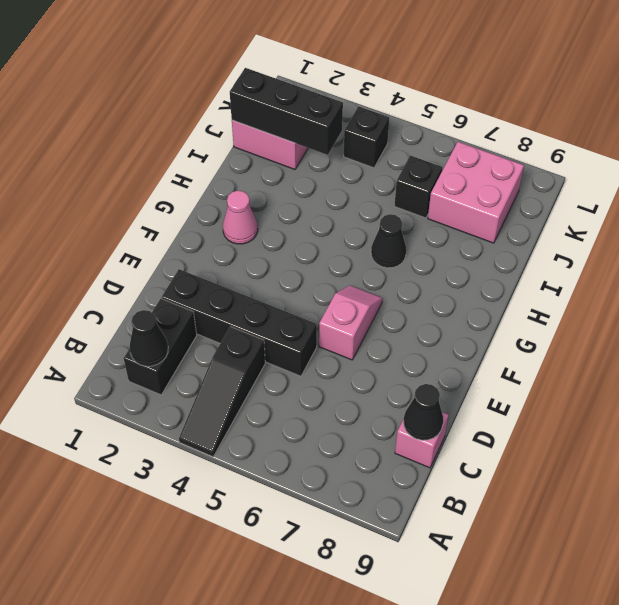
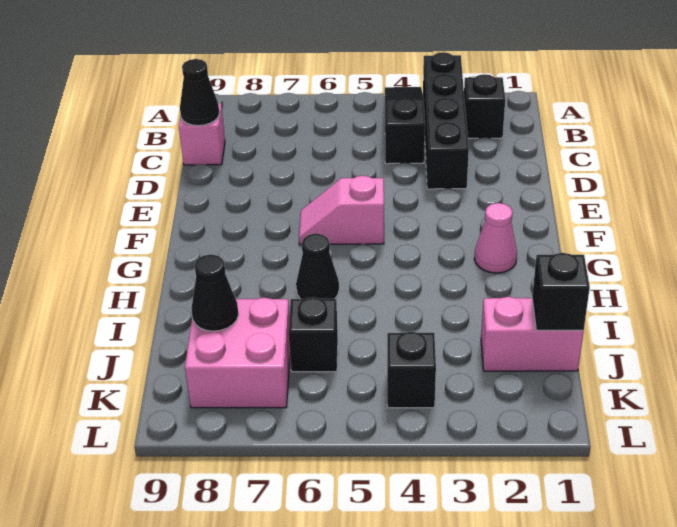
black brick B2:C2 level 1 -> black brick B2 level 1
black cone B2 level 2 -> black cone J8 level 2
black brick D2:D5 level 1 -> black brick A3:D3 level 1
pink slope E6:F6 level 1 top E -> pink slope F5:F6 level 1 top 5
black brick J1:J3 level 2 -> black brick J1 level 2

